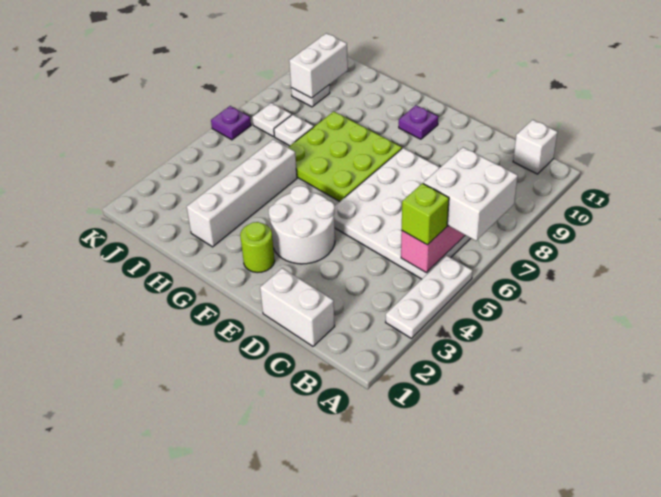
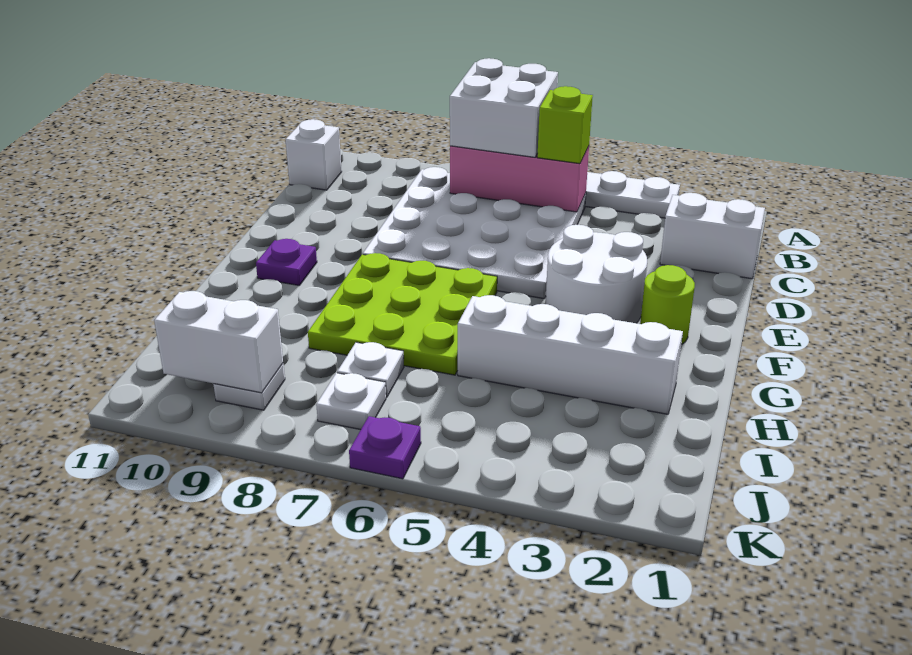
white brick C1:D1 level 1 -> white brick C1:C2 level 1

